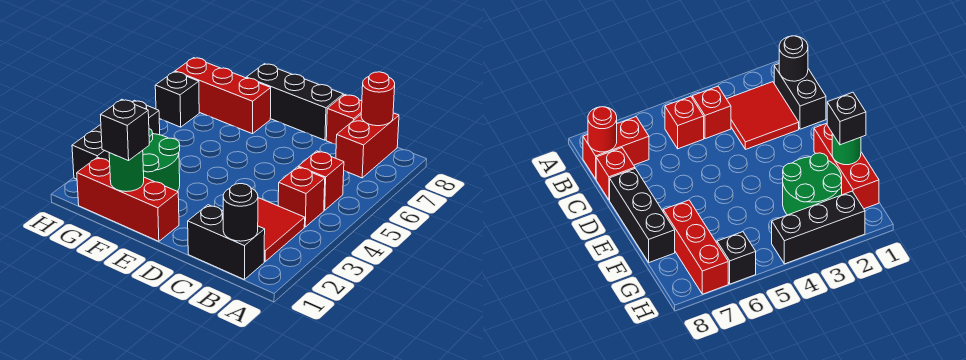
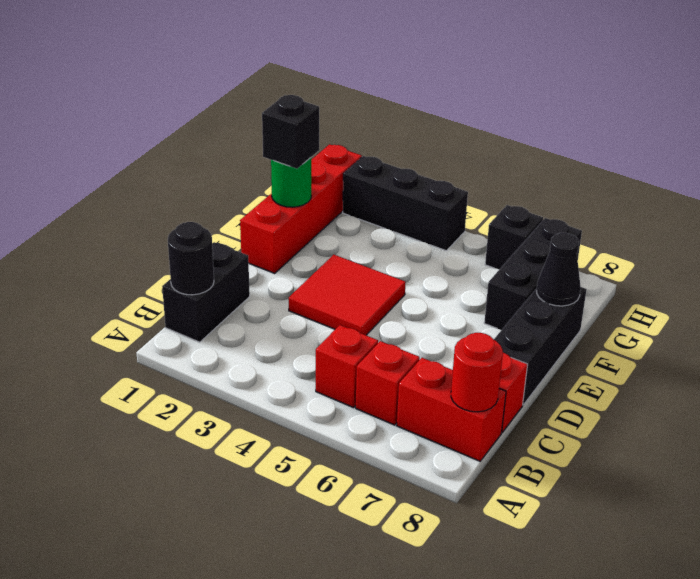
red tile B2:C3 level 1 -> red tile D3:E4 level 1
red brick B4 level 1 -> red brick B6 level 1
red brick E1:G1 level 1 -> red brick E1:H1 level 1
green round brick F2:G3 level 1 -> none
red brick F7:H7 level 1 -> black brick F7:H7 level 1
none -> black cone F8 level 2

